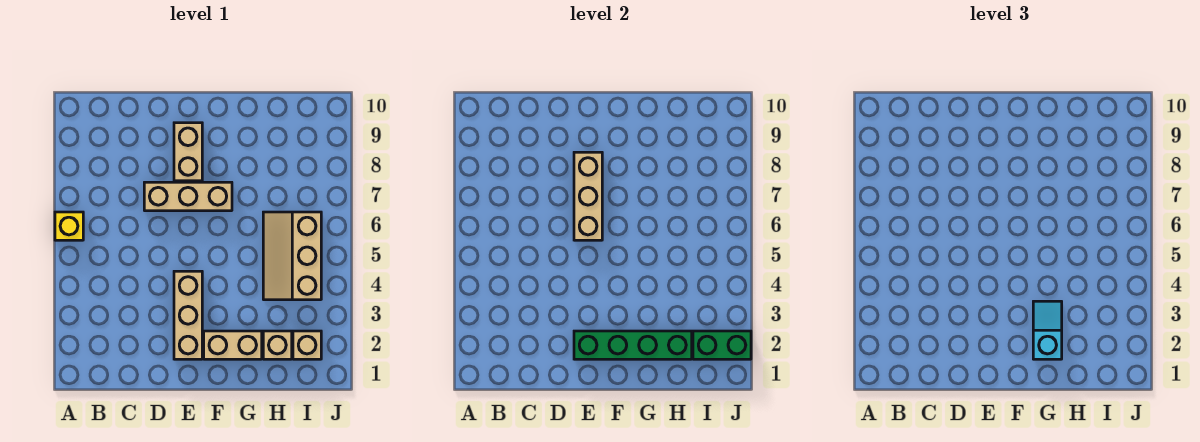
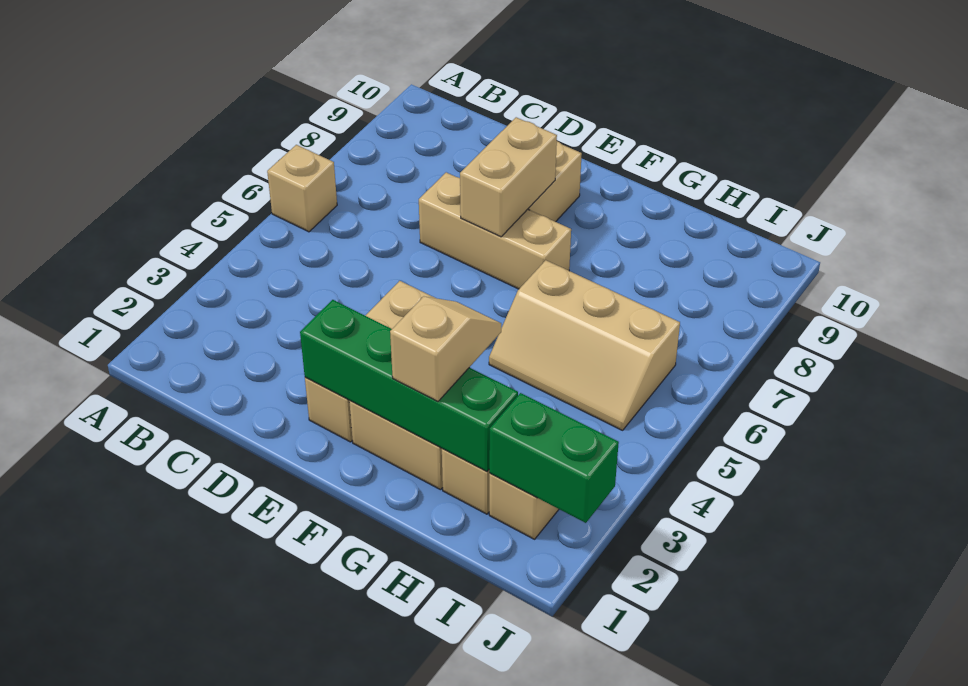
yellow brick A6 level 1 -> tan brick A6 level 1
tan brick E6:E8 level 2 -> tan brick E7:E8 level 2
cyan slope G2:G3 level 3 top 2 -> tan slope G2:G3 level 3 top 2
tan slope H4:I6 level 1 top I -> tan slope G5:I6 level 1 top 6

